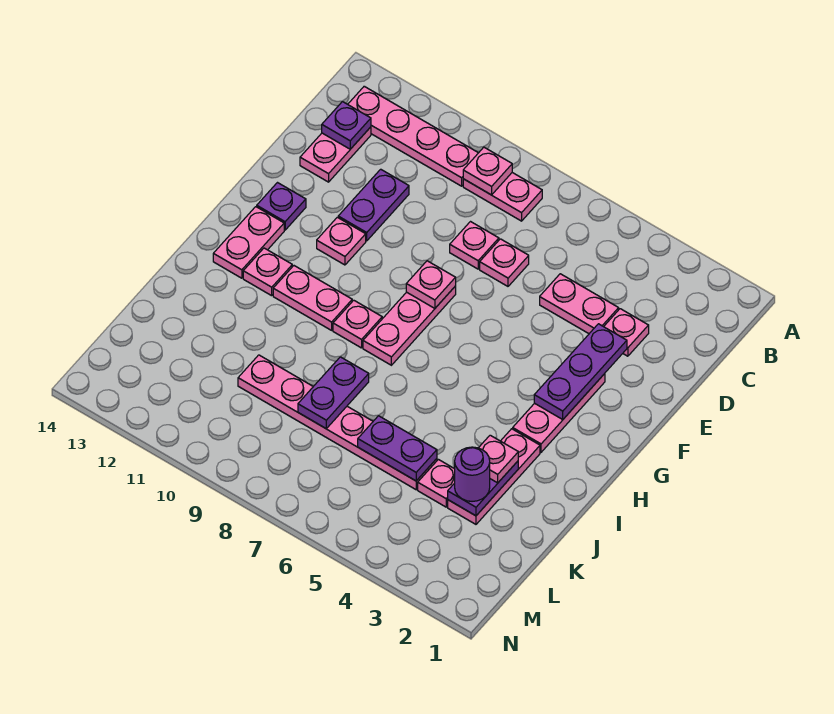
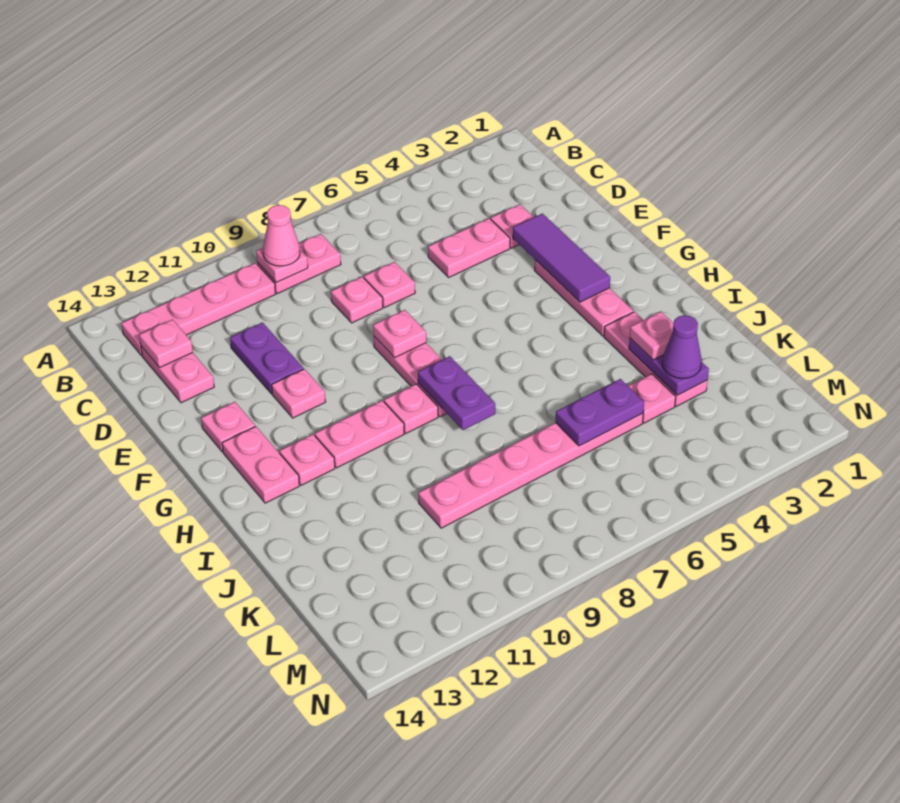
none -> pink cone B9 level 3
purple plate C13 level 2 -> pink plate C13 level 2
purple plate E3:G3 level 2 -> purple tile E3:G3 level 2
purple plate F13 level 1 -> pink plate F13 level 1
purple plate J8:K8 level 2 -> purple plate H8:I8 level 2
purple round brick K3 level 3 -> purple cone K3 level 3

